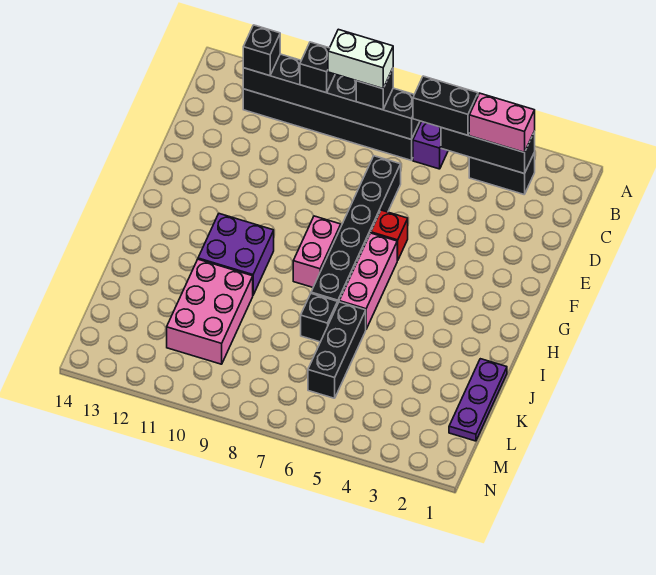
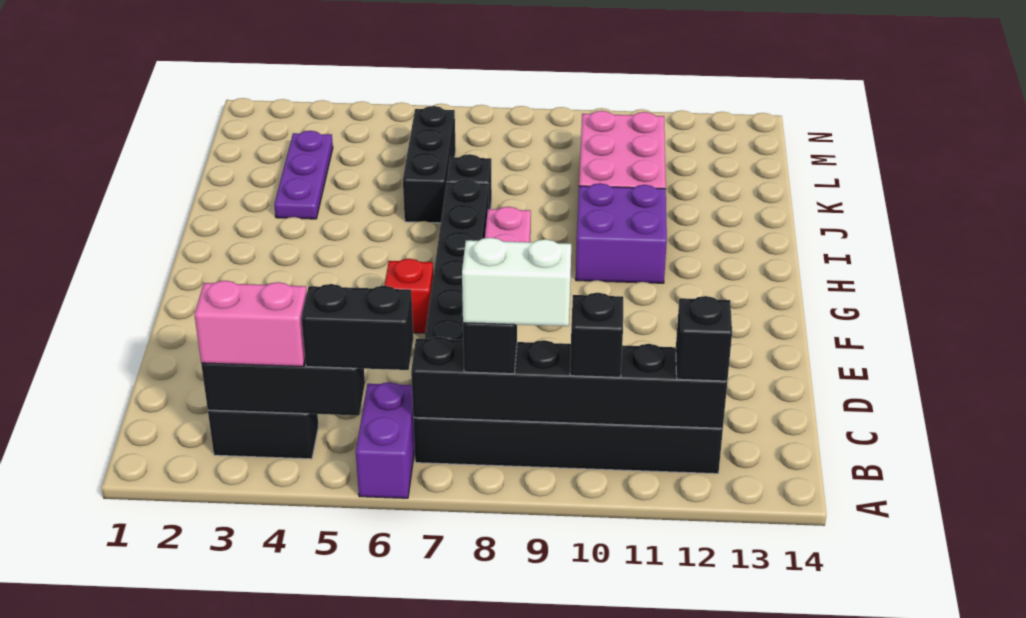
pink brick G6:I6 level 1 -> none
purple plate J1:L1 level 1 -> purple plate J3:L3 level 1

